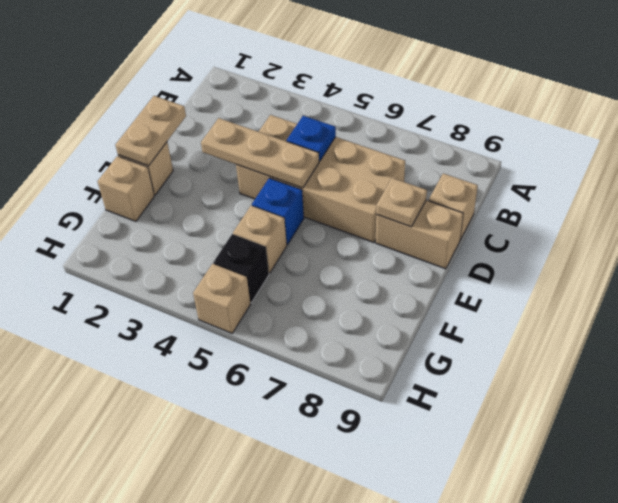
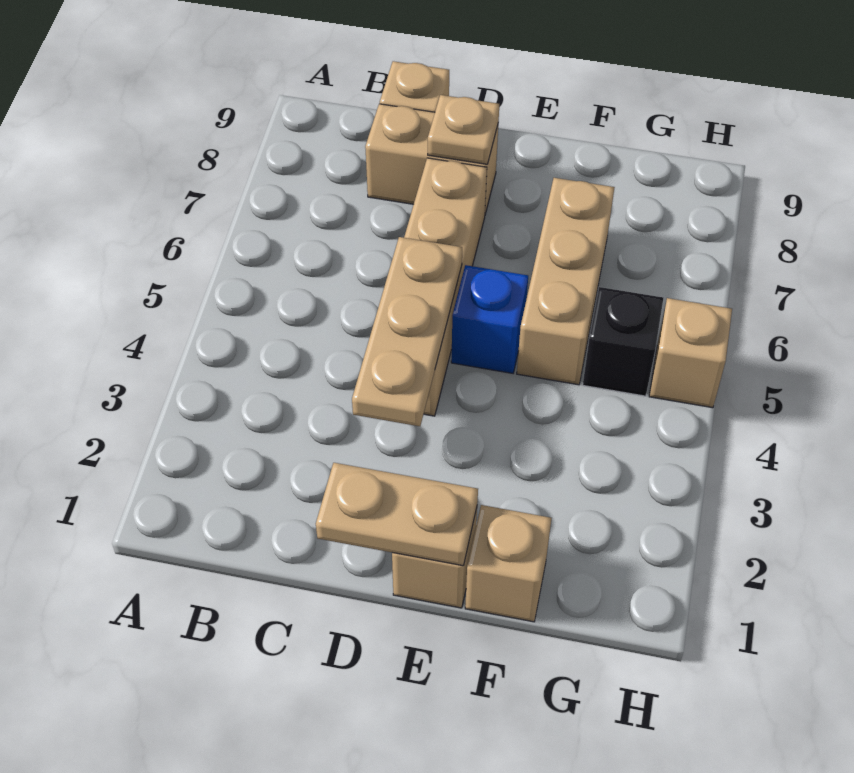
tan brick C4:D7 level 1 -> tan brick D4:D7 level 1
blue plate C5 level 2 -> none
tan brick D8:D9 level 1 -> tan brick C8:D8 level 1
tan brick F5 level 1 -> tan brick F5:F7 level 1

